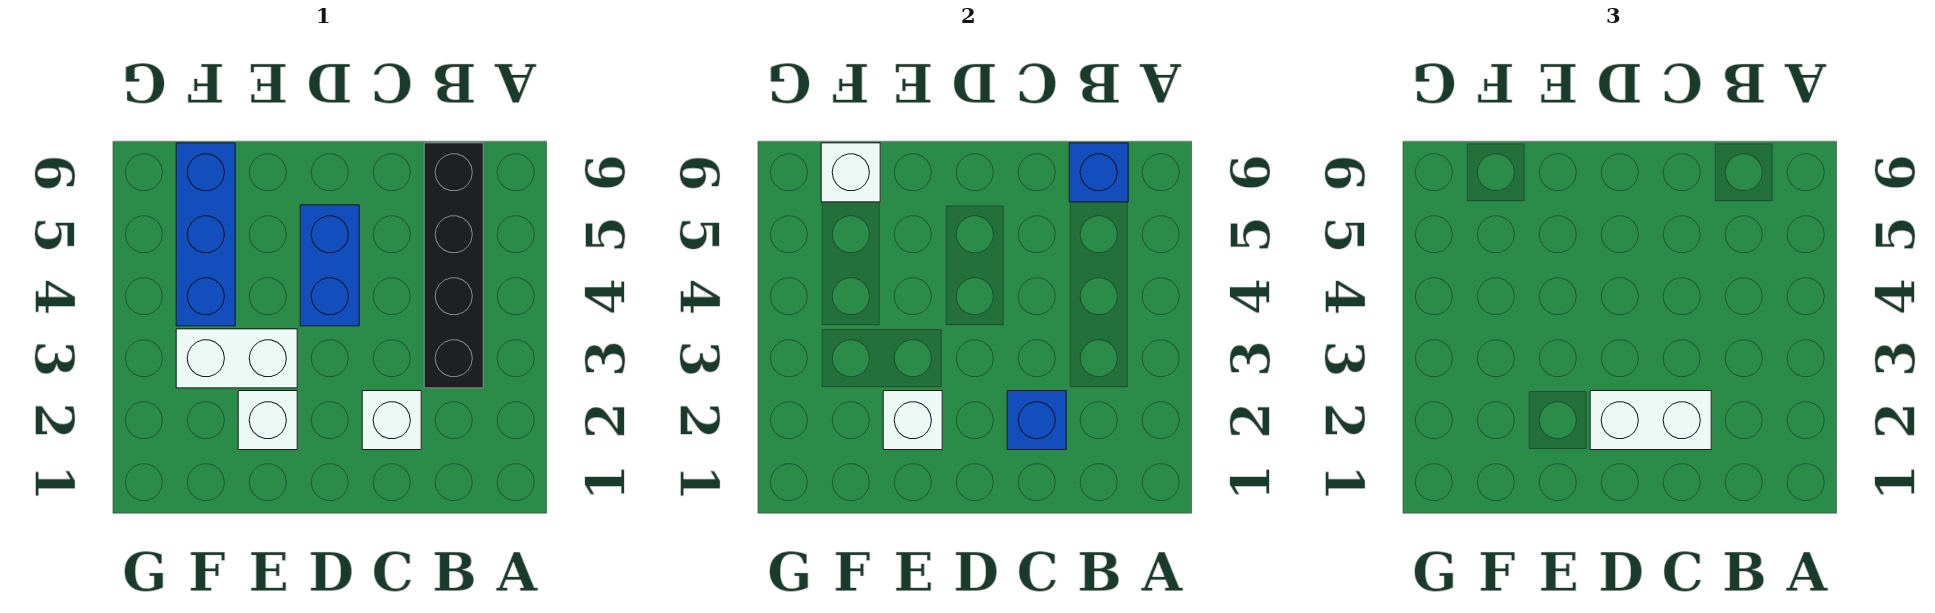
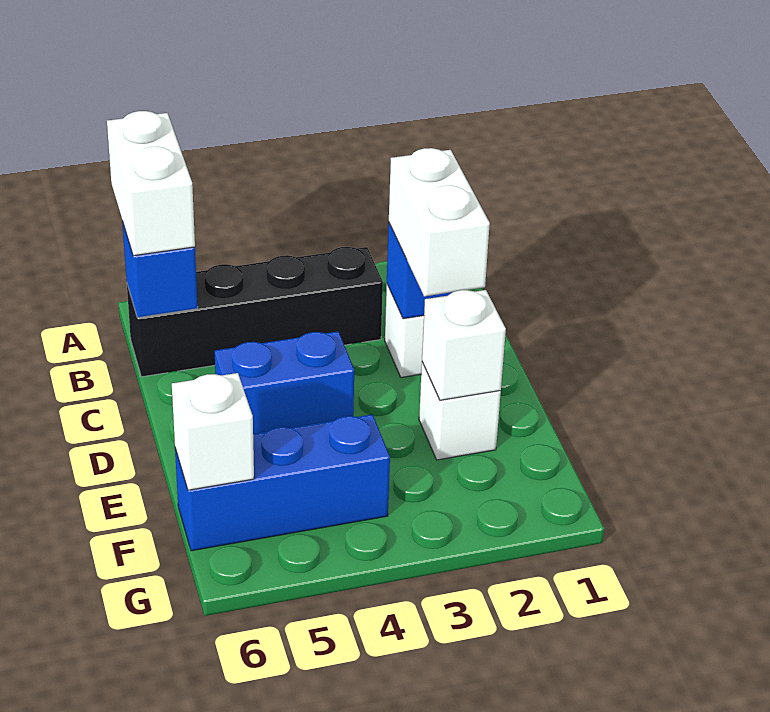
white brick E3:F3 level 1 -> white brick A6:B6 level 3

